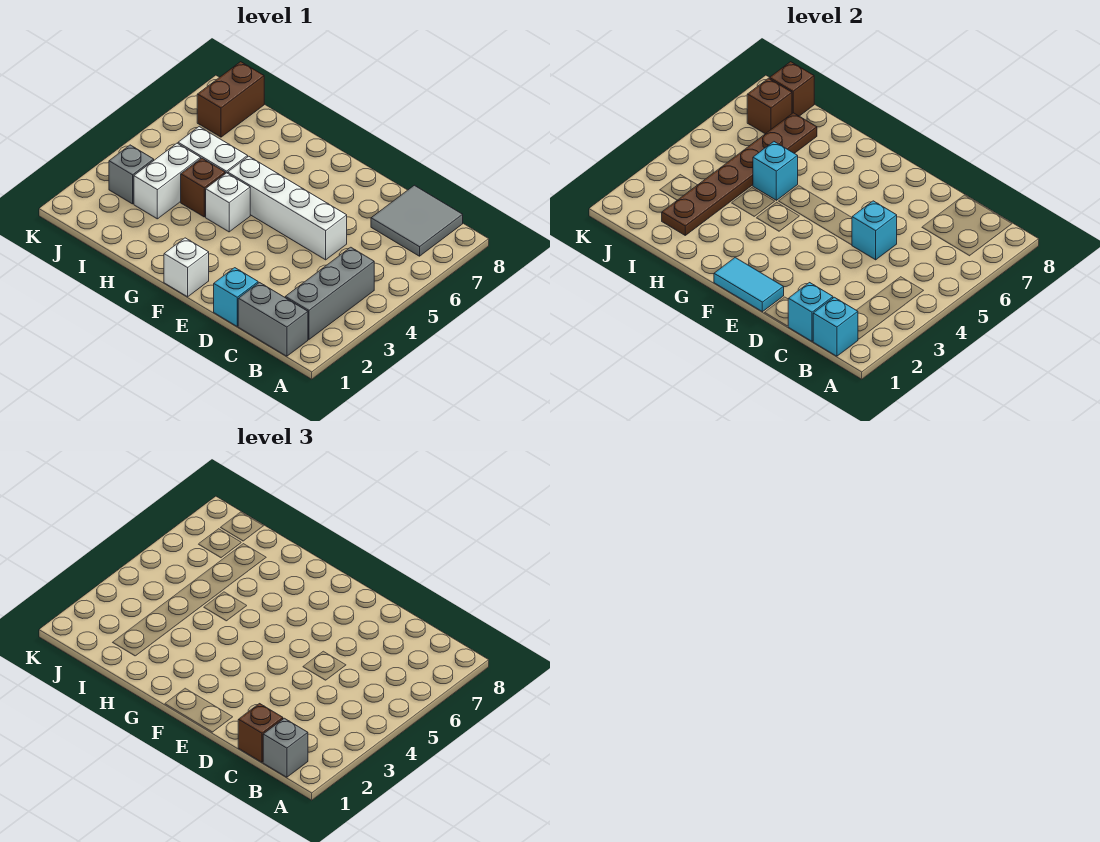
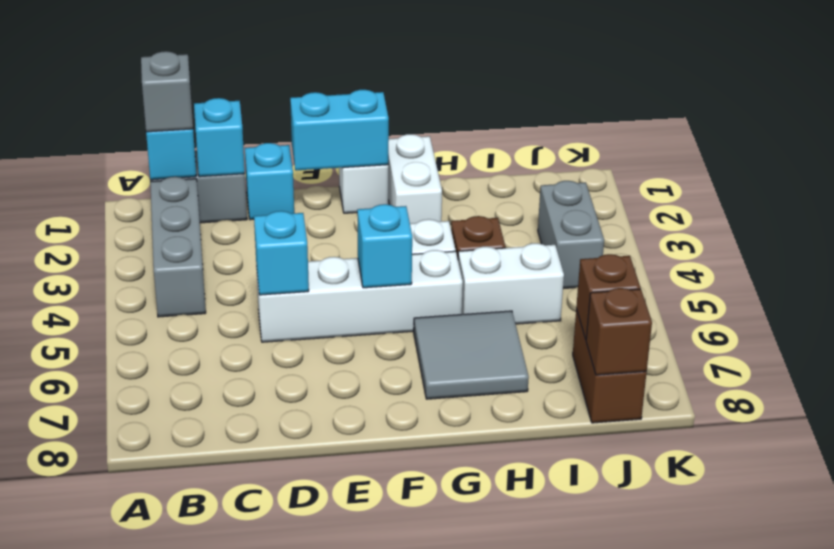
grey tile B7:C8 level 1 -> grey tile G6:H7 level 1
brown brick C1 level 3 -> none
cyan tile E1:F1 level 2 -> cyan brick E1:F1 level 2
cyan brick H5 level 2 -> cyan brick F5 level 2
brown plate I2:I7 level 2 -> none
white brick I3:I4 level 1 -> white brick G1:G2 level 1
grey brick J3 level 1 -> grey brick J3:J4 level 1

